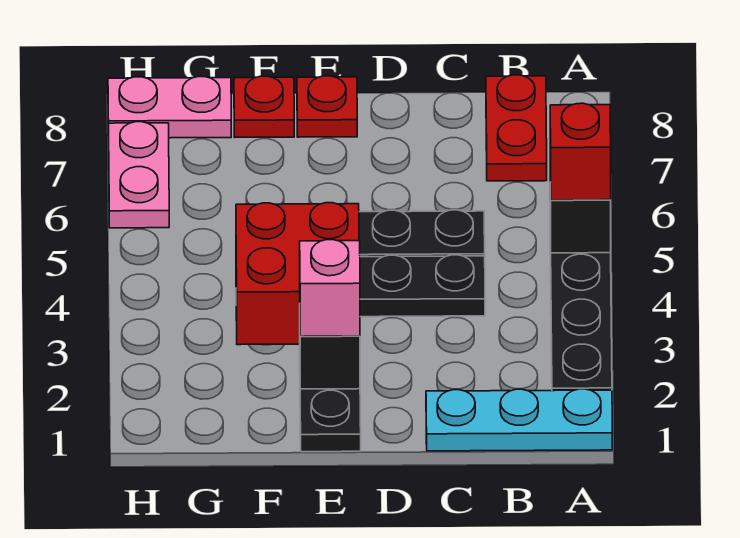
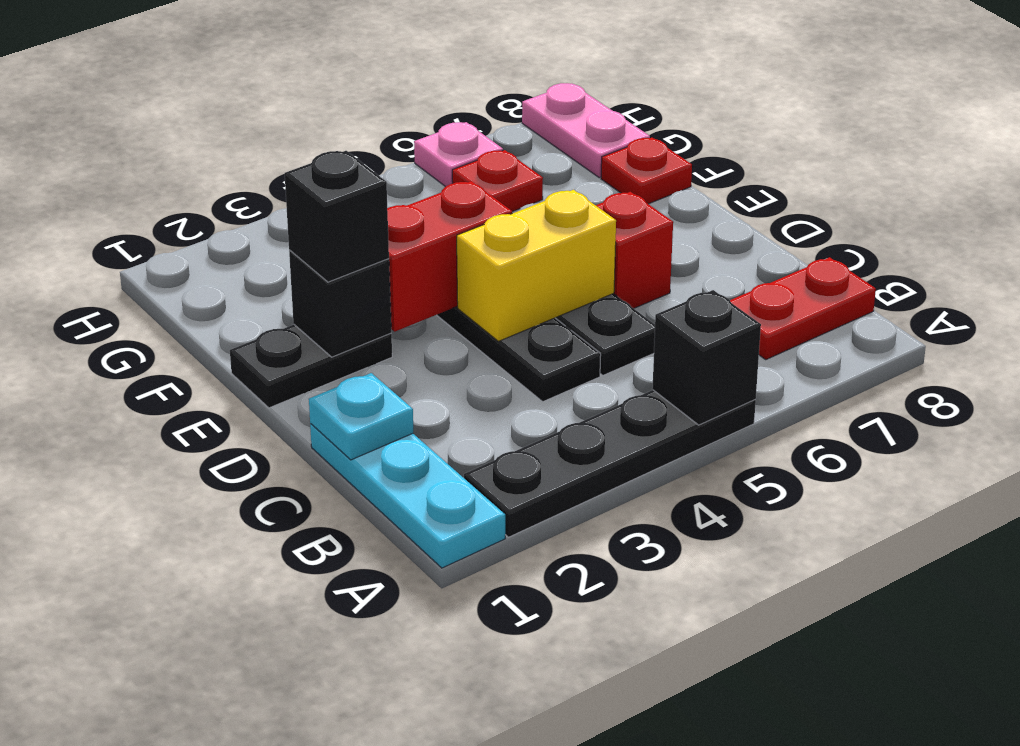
red brick A5 level 3 -> red brick D6 level 1
none -> cyan plate C1 level 2
none -> yellow brick D4:D5 level 2
pink brick E2 level 3 -> black brick E2 level 3
red brick E3:F4 level 2 -> red brick E3:E4 level 2
red plate E8 level 1 -> red plate G6 level 1
pink plate H6:H7 level 1 -> pink plate H6 level 1

